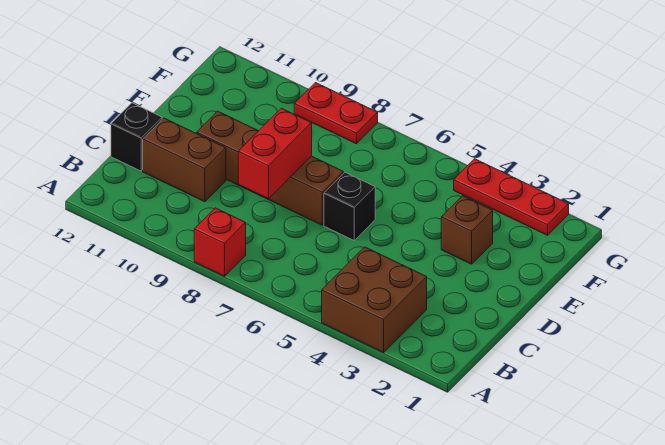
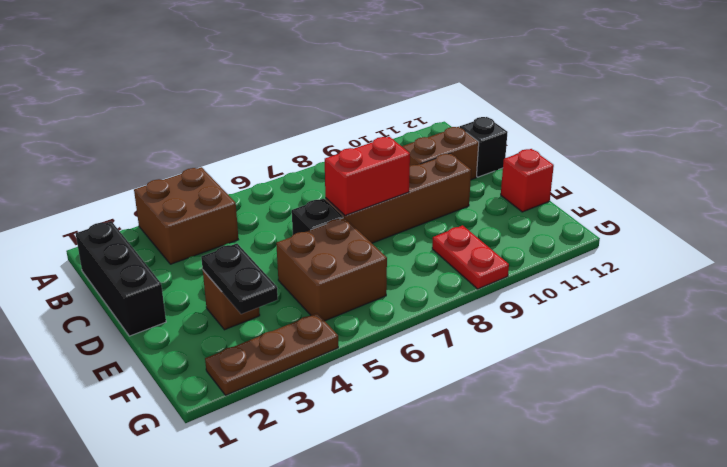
red brick A8 level 1 -> red brick E12 level 1
none -> black brick B1:D1 level 1
red brick C8:D8 level 2 -> red brick D7:D8 level 2
none -> black plate E3:F3 level 2
none -> brown brick E5:F6 level 1
red plate G2:G4 level 1 -> brown plate G2:G4 level 1
red plate G8:G9 level 1 -> red plate F9:G9 level 1

